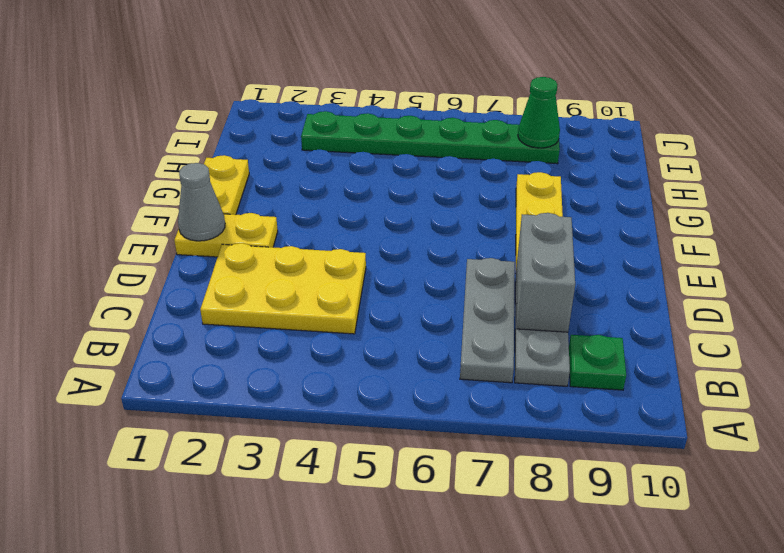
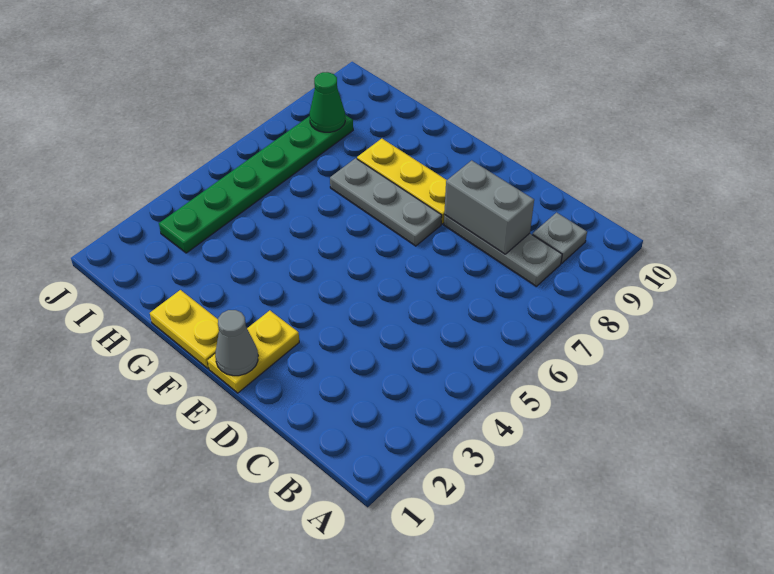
grey plate B7:D7 level 1 -> grey plate E7:G7 level 1
green plate B9 level 1 -> grey plate B9 level 1
yellow plate C2:D4 level 1 -> none

